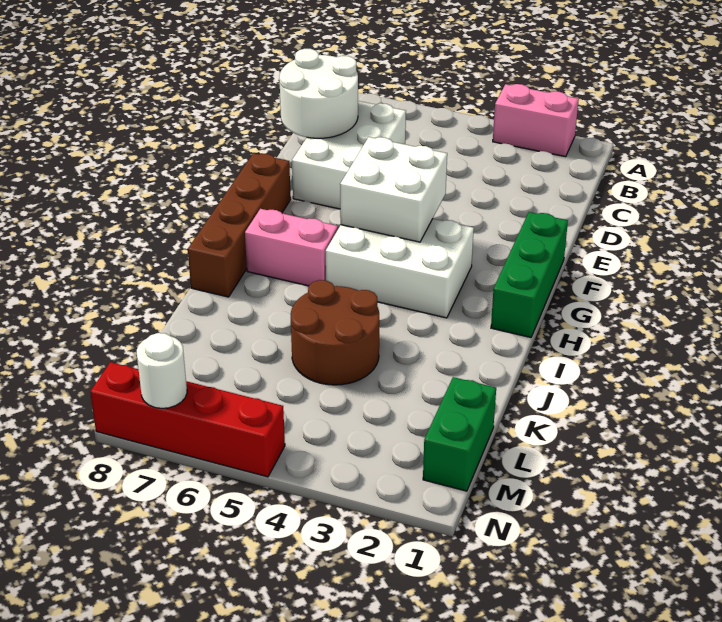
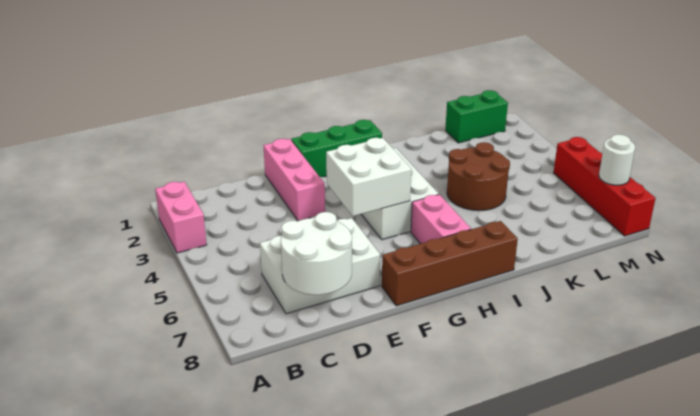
none -> pink brick E1:E3 level 1

